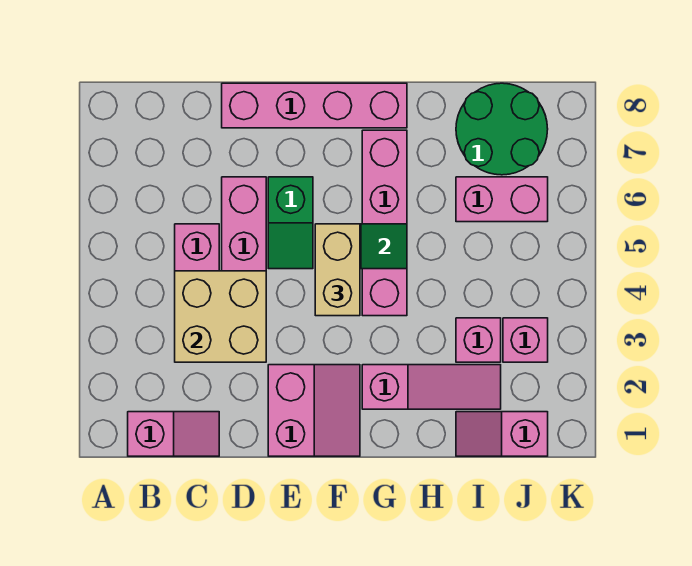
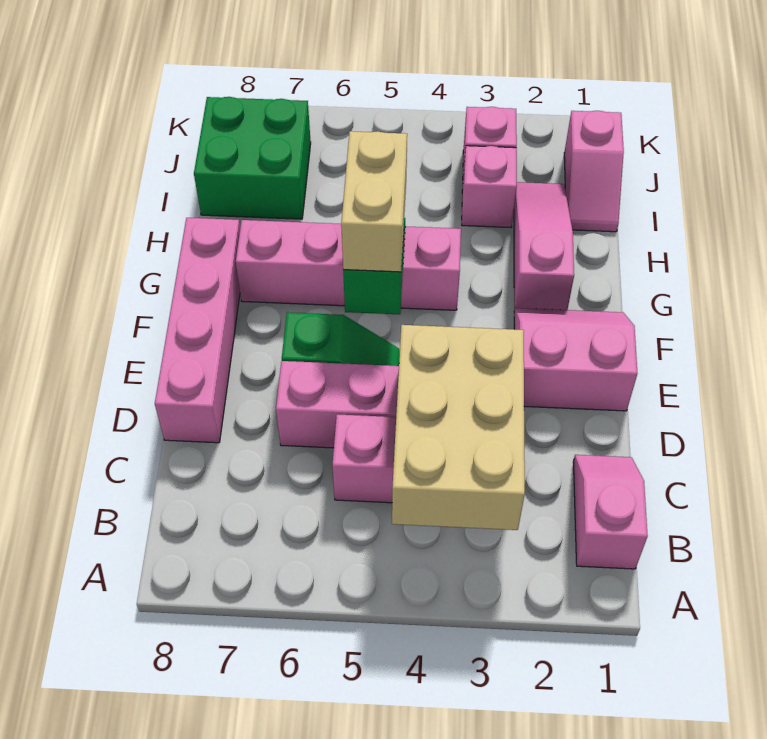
tan brick C3:D4 level 2 -> tan brick B3:D4 level 2
tan brick F4:F5 level 3 -> tan brick F5:G5 level 3
pink brick I6:J6 level 1 -> none
green round brick I7:J8 level 1 -> green brick I7:J8 level 1

